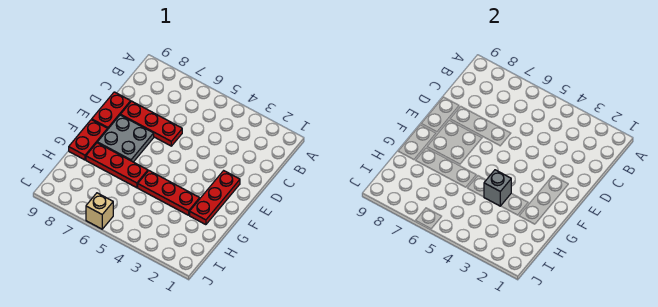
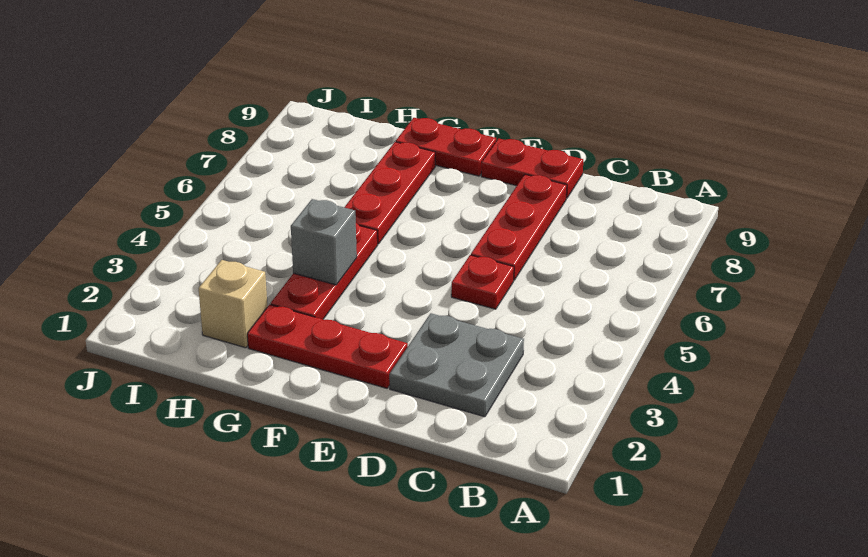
none -> red plate D5 level 1
grey plate E7:F8 level 1 -> grey plate C2:D3 level 1
tan brick J6 level 1 -> tan brick H2 level 1

